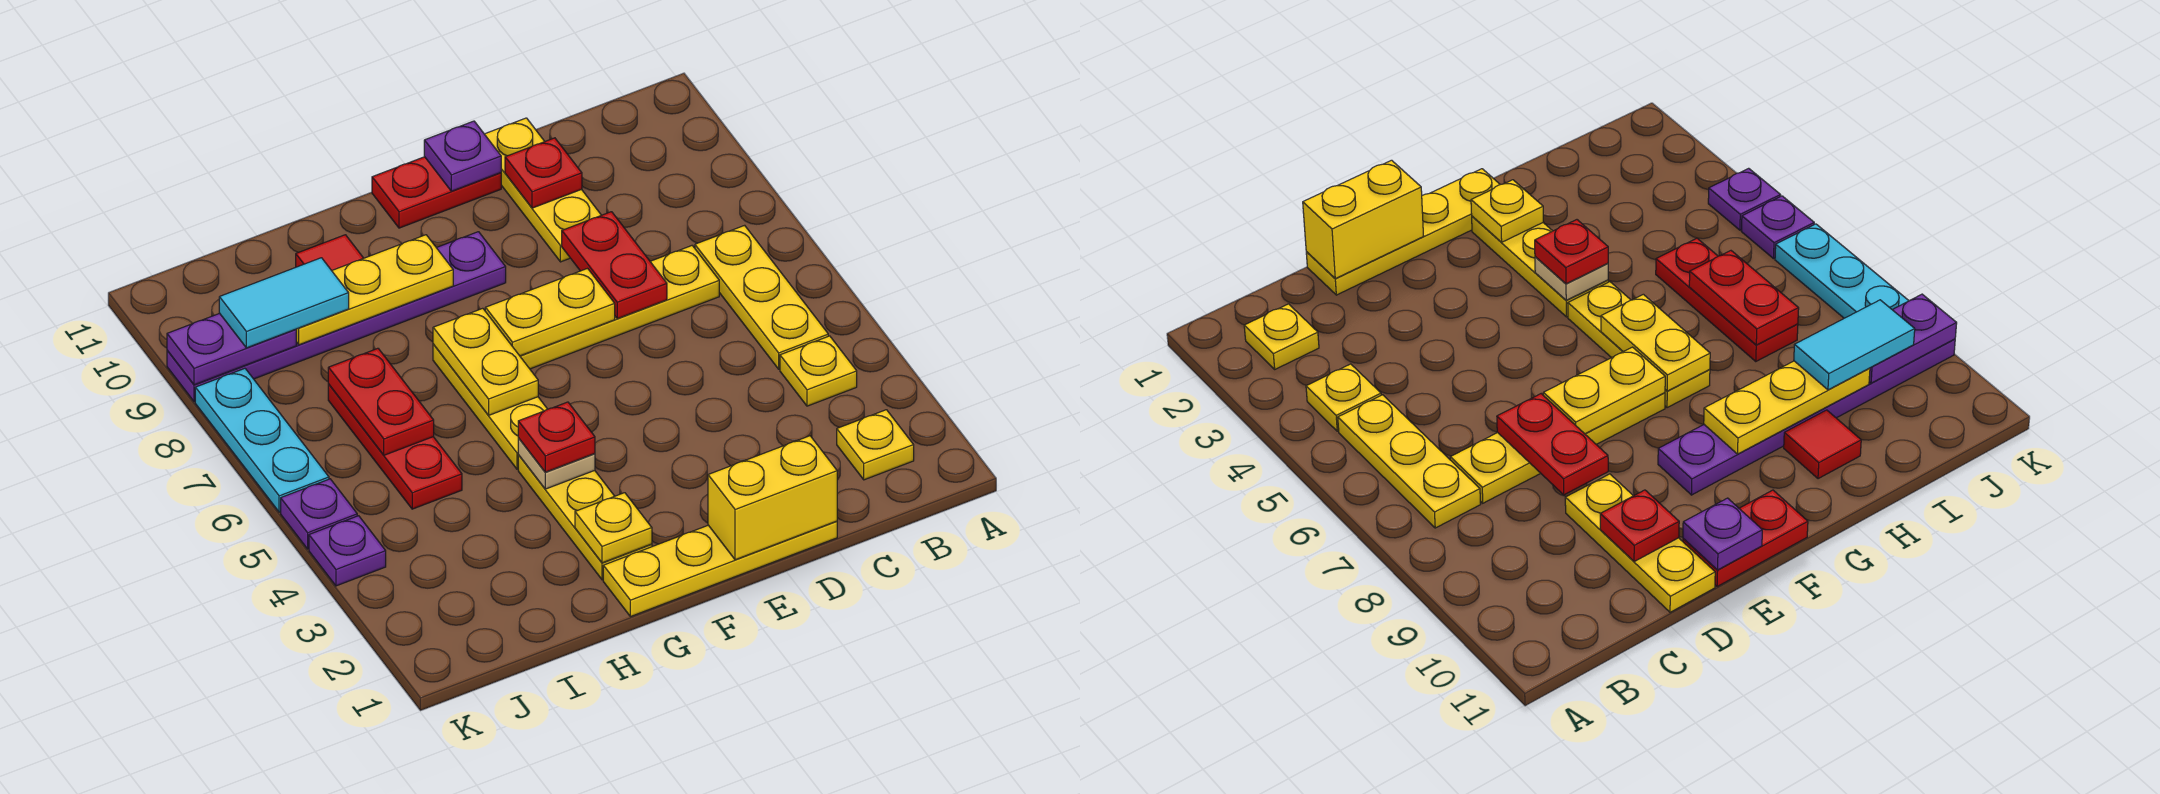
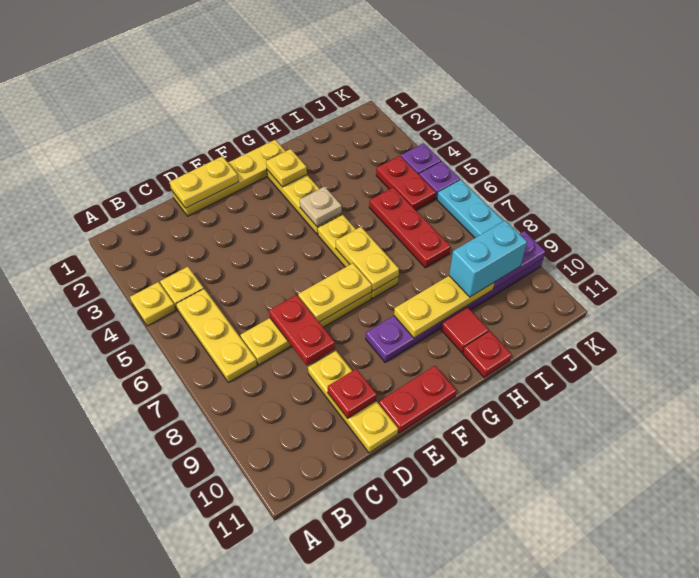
yellow plate B2 level 1 -> yellow plate A4 level 1
yellow brick D1:E1 level 2 -> yellow plate D1:E1 level 2
purple plate E11 level 2 -> none
red plate G4 level 3 -> red plate H11 level 1
red plate I6:I7 level 2 -> red plate J4:J5 level 1
cyan tile I9:J9 level 3 -> cyan brick I9:J9 level 3

